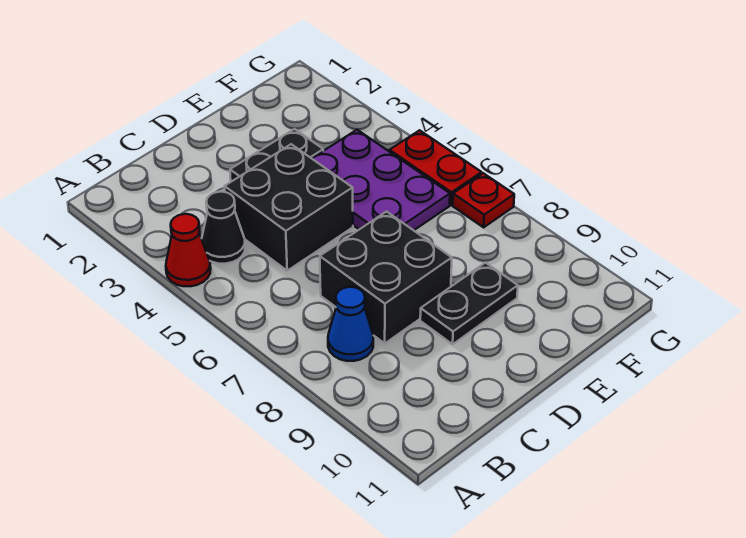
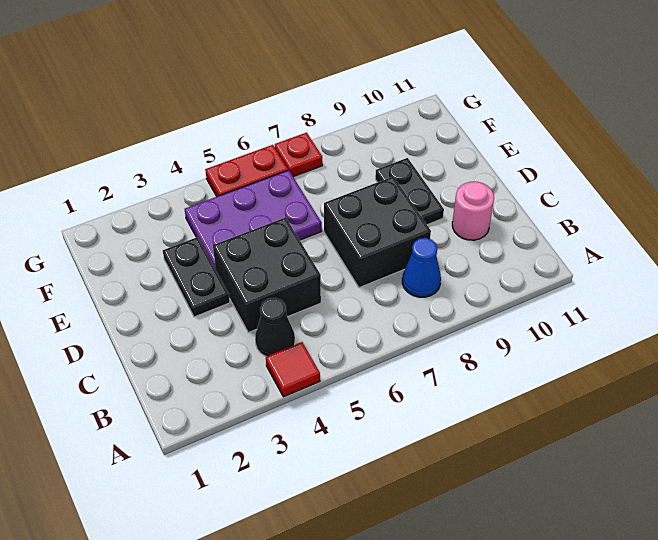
red cone A4 level 1 -> red tile A4 level 1
none -> pink round brick C10 level 1

